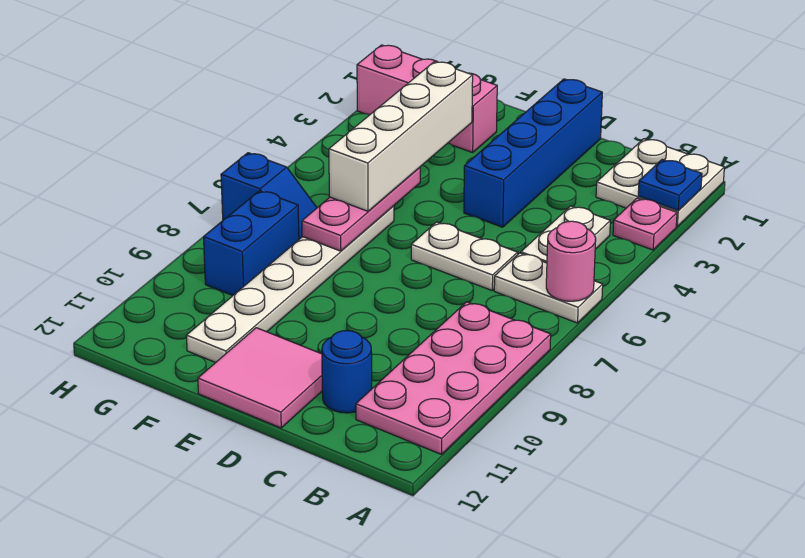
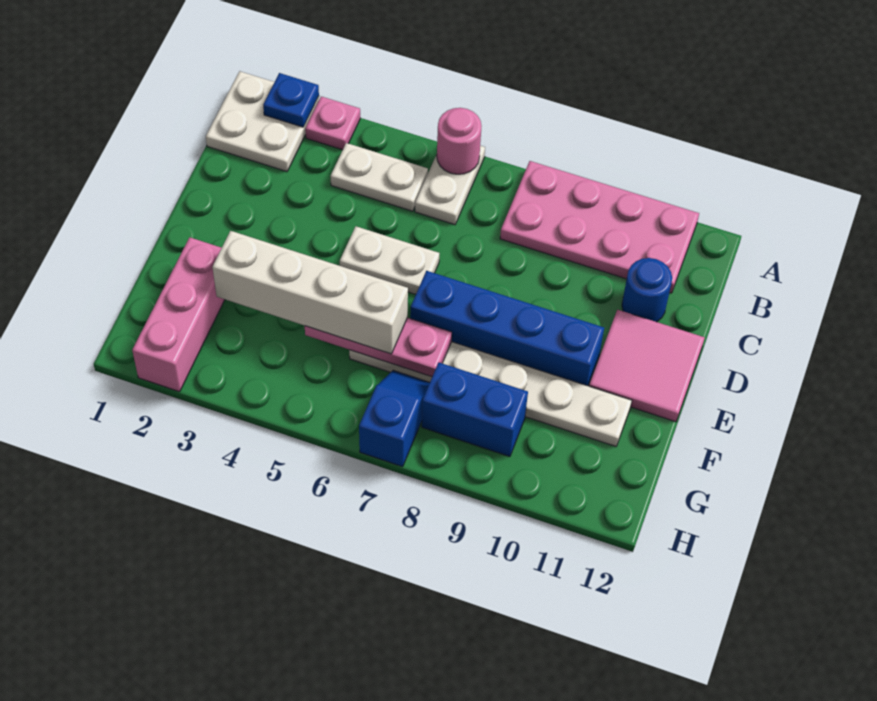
white plate C6:D6 level 1 -> white plate D5:D6 level 1
blue brick D1:D4 level 1 -> blue brick E7:E10 level 1

